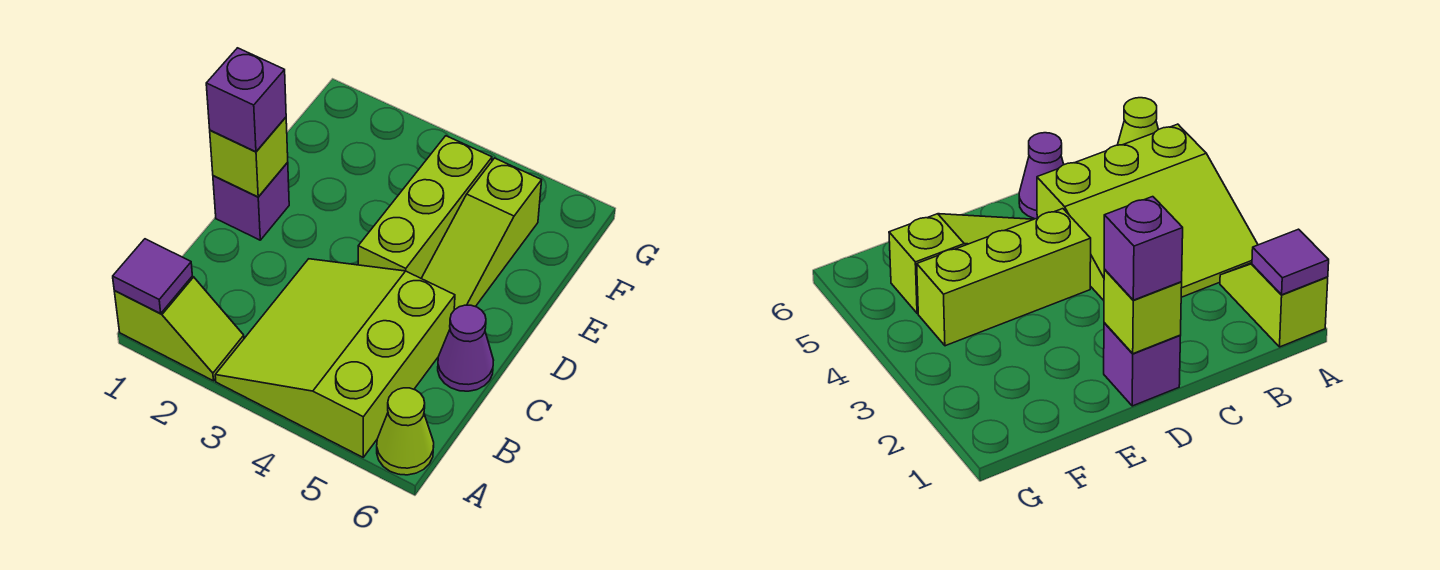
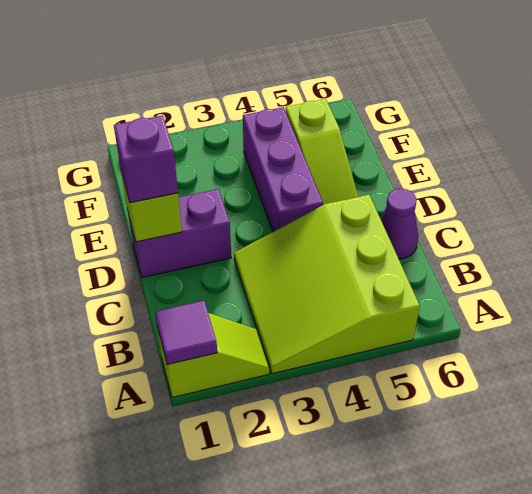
lime cone A6 level 1 -> none
purple brick D1 level 1 -> purple brick D1:D2 level 1
lime brick D4:F4 level 1 -> purple brick D4:F4 level 1

